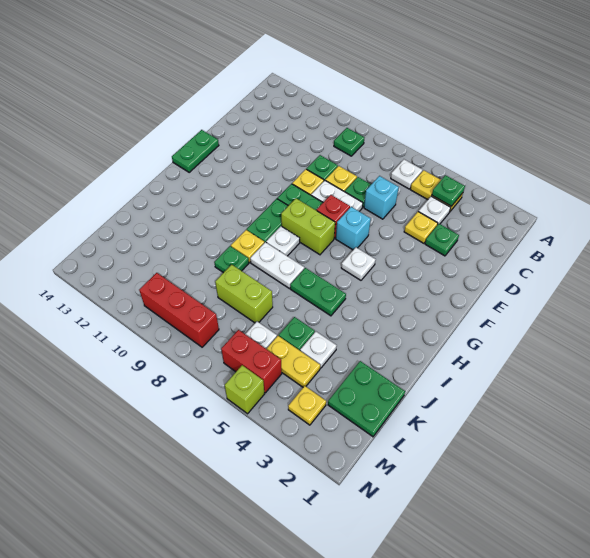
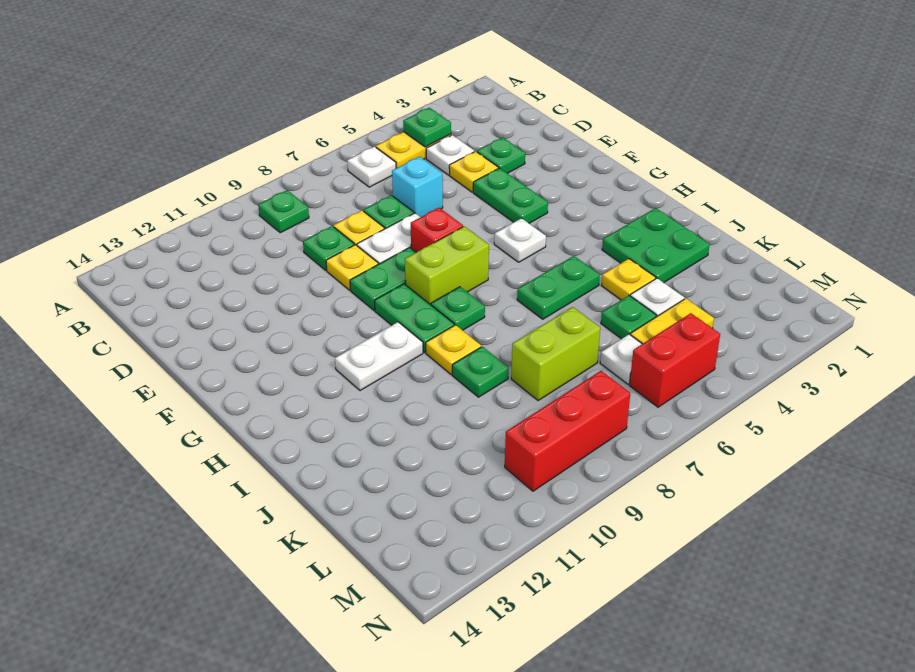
cyan brick F6 level 1 -> none
green plate F14:G14 level 1 -> green plate E4:F4 level 1
white plate H8 level 1 -> green plate H8 level 1
white plate I7:I8 level 1 -> white plate H10:H11 level 1
green plate K1:L2 level 1 -> green plate I2:J3 level 1
yellow plate M3 level 1 -> yellow plate J4 level 1
lime brick N5 level 1 -> none

